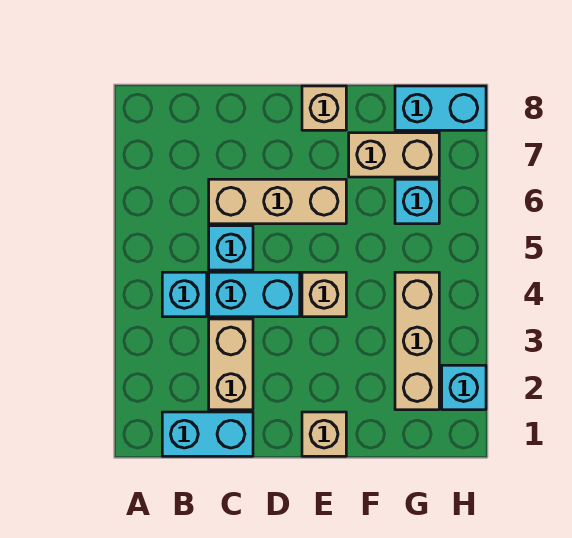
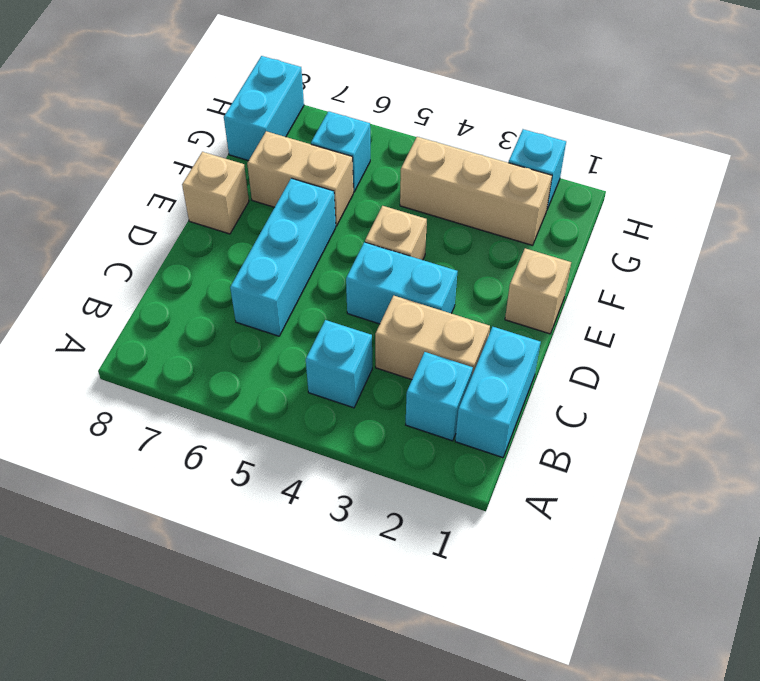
cyan brick C4:D4 level 1 -> cyan brick D3:D4 level 1
cyan brick C5 level 1 -> cyan brick B2 level 1
tan brick C6:E6 level 1 -> cyan brick C6:E6 level 1
tan brick F7:G7 level 1 -> tan brick F6:F7 level 1

